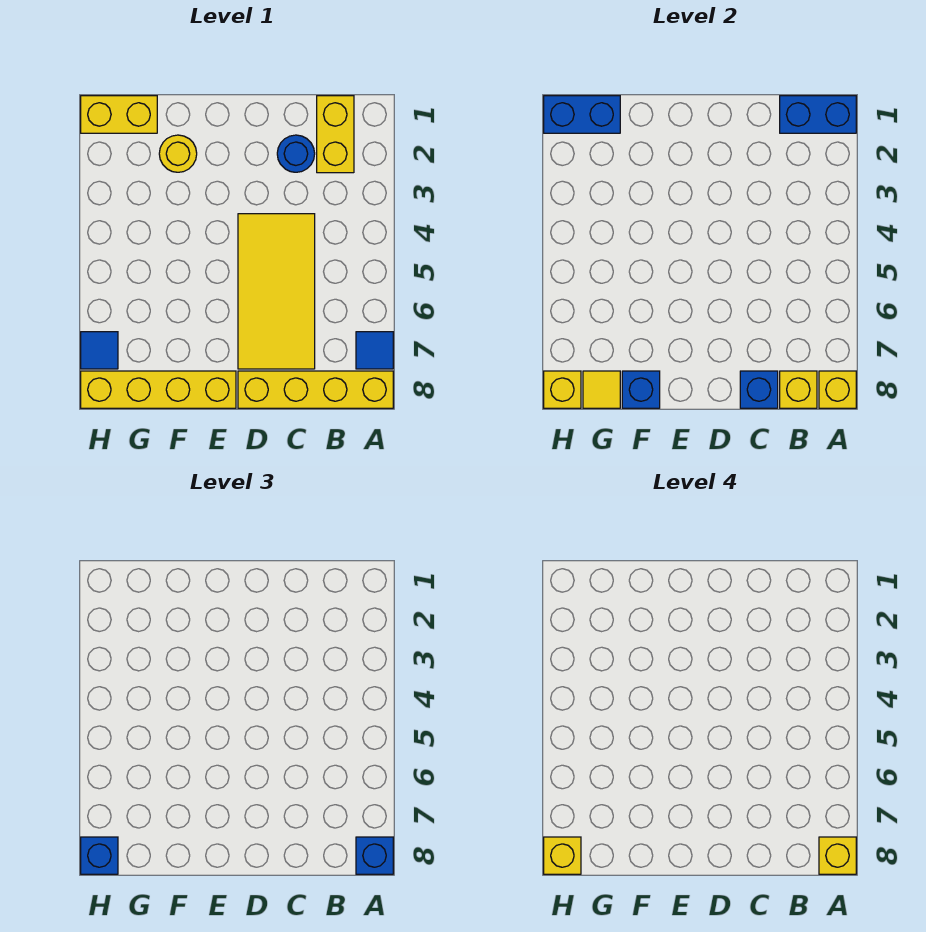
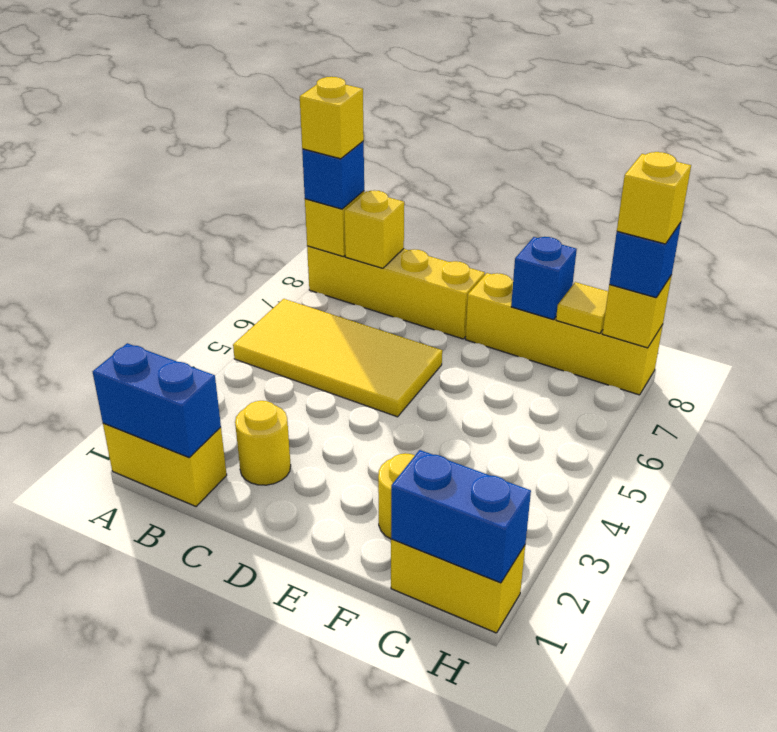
blue tile A7 level 1 -> none
yellow brick B1:B2 level 1 -> yellow brick A1:B1 level 1
blue round brick C2 level 1 -> yellow round brick C2 level 1
yellow tile C4:D7 level 1 -> yellow tile A5:D6 level 1
blue brick C8 level 2 -> none
blue tile H7 level 1 -> none

